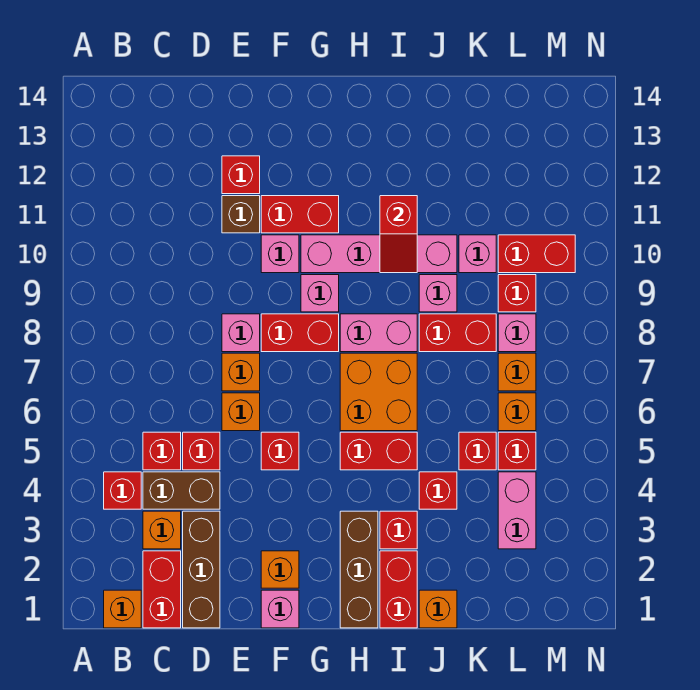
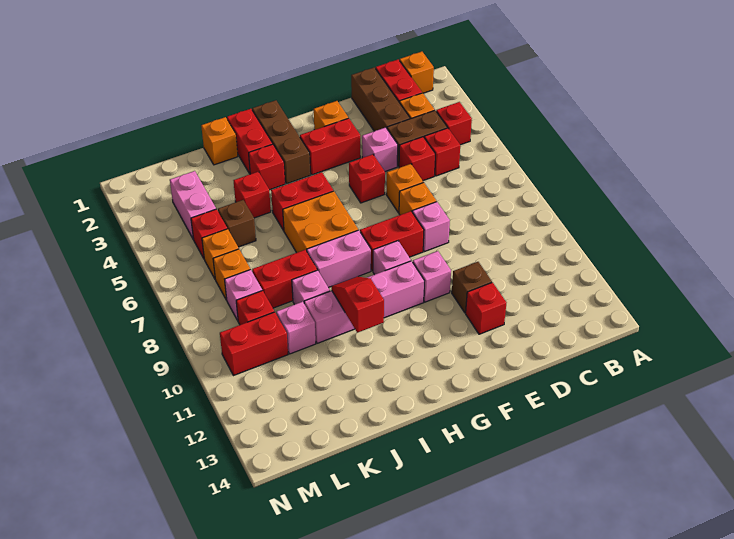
pink brick F1 level 1 -> pink brick E4 level 1
red brick F11:G11 level 1 -> red brick F3:G3 level 1
red brick K5 level 1 -> brown brick K5 level 1

